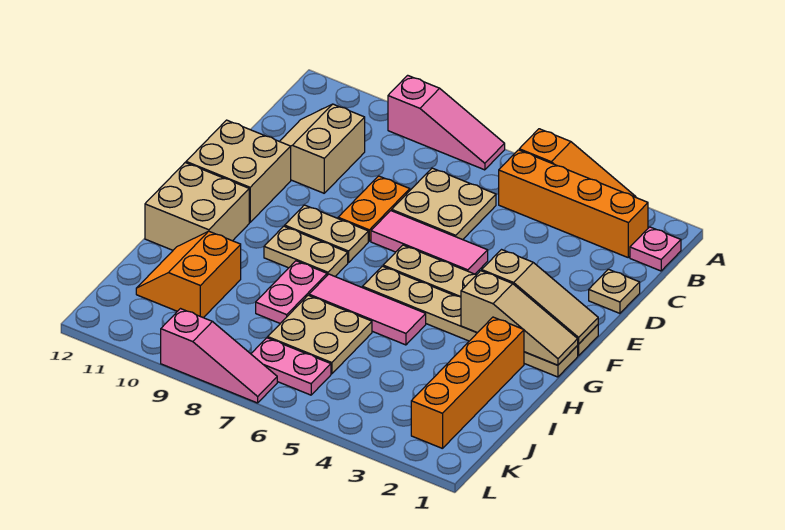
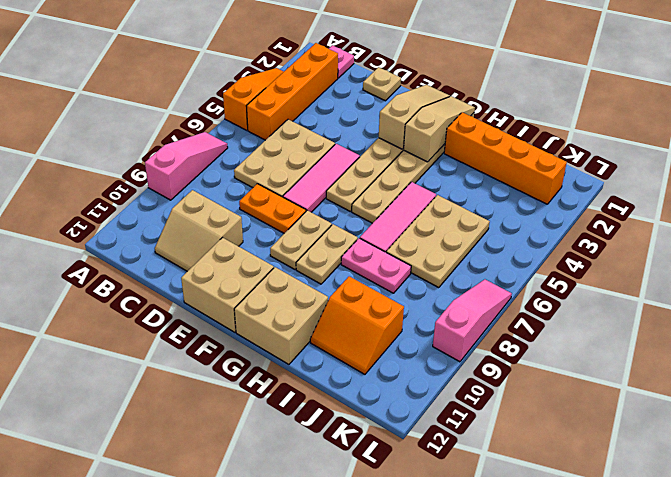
tan plate C6:D7 level 1 -> tan plate C5:D7 level 1
tan plate I6:J7 level 1 -> tan plate I5:J7 level 1
pink plate K6:K7 level 1 -> none

